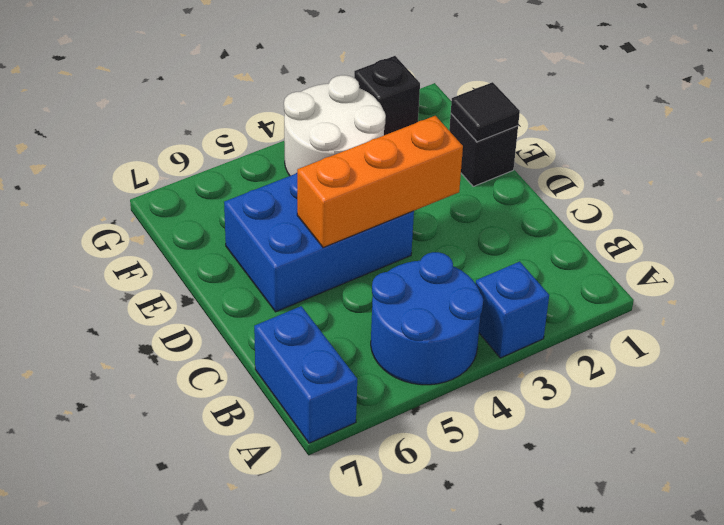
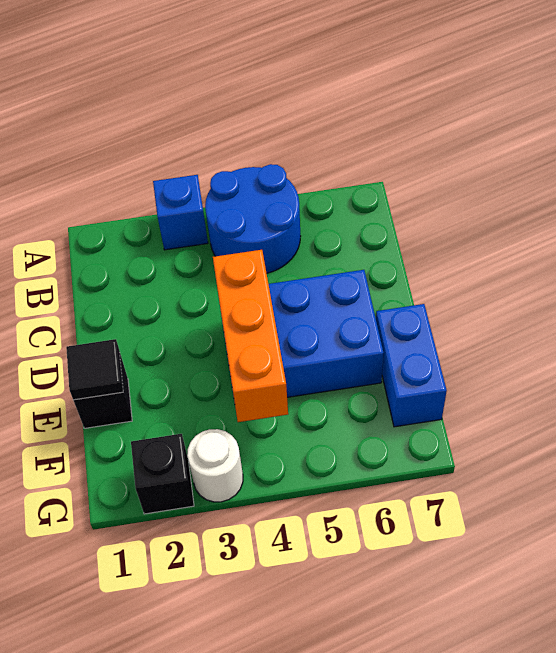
blue brick A7:B7 level 1 -> blue brick E7:F7 level 1
orange brick D3:D5 level 2 -> orange brick D4:F4 level 2
white round brick F3:G4 level 1 -> white round brick G3 level 1

